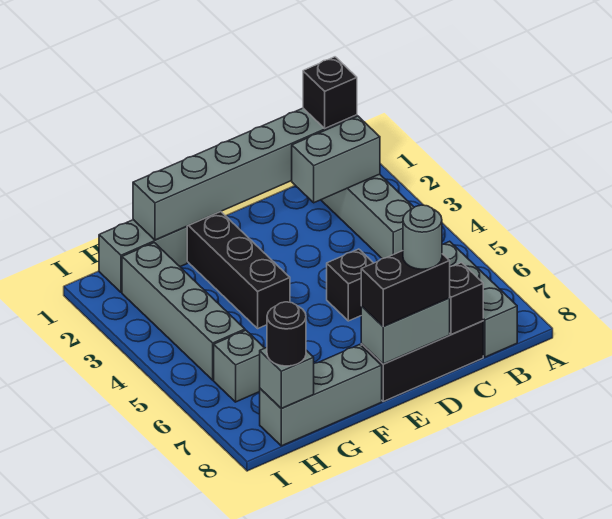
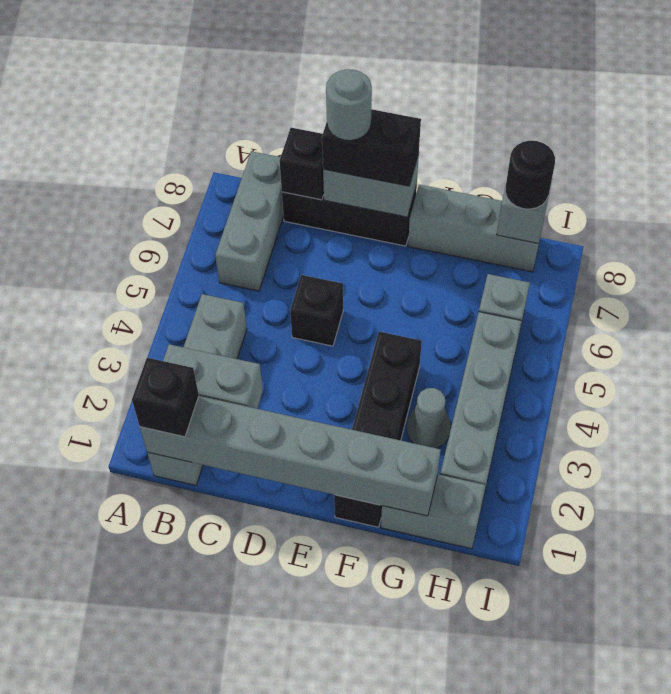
none -> grey cone G3 level 1

